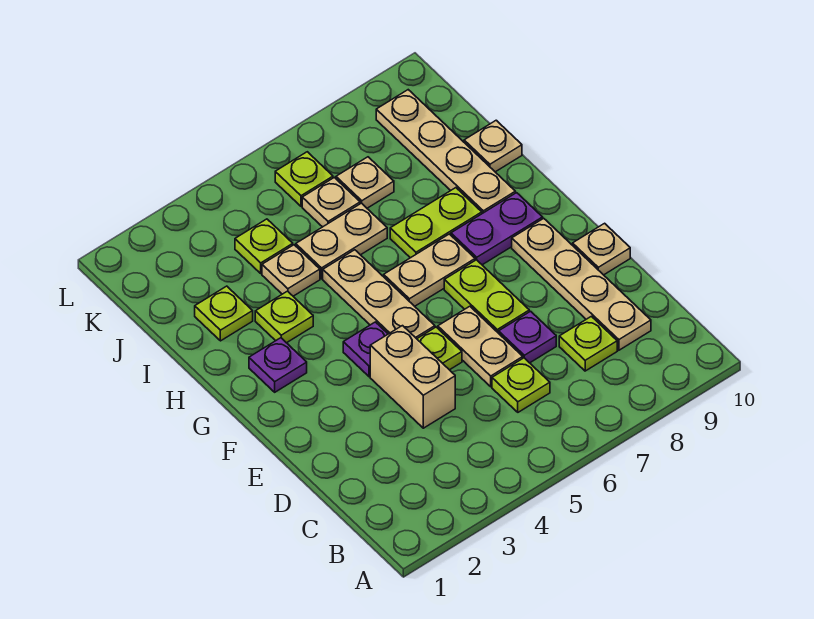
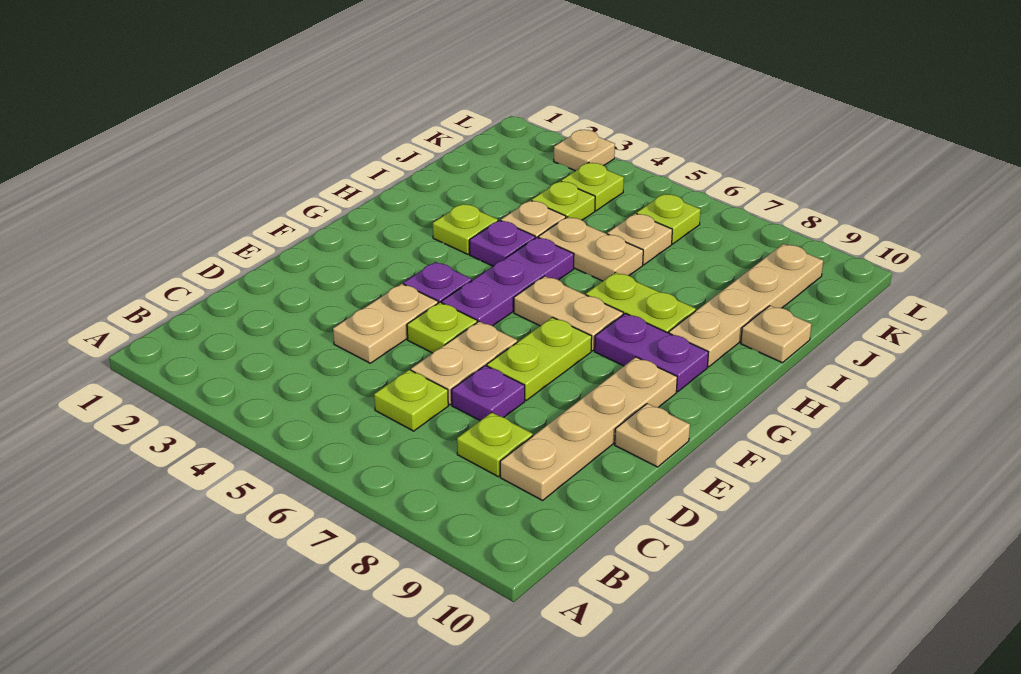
tan brick D4:E4 level 1 -> tan plate D4:E4 level 1
tan plate F5:H5 level 1 -> purple plate F5:H5 level 1
purple plate G2 level 1 -> purple plate H4 level 1
lime plate I2 level 1 -> lime plate K4 level 1
tan plate J7 level 1 -> tan plate L3 level 1

